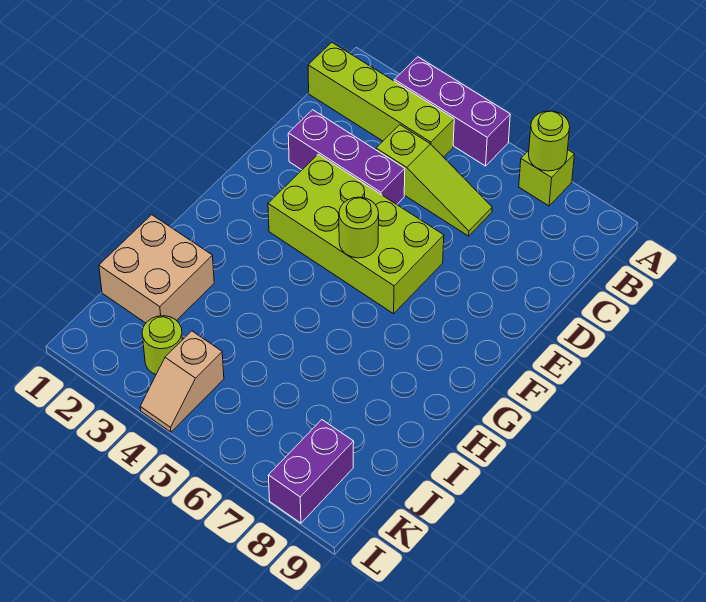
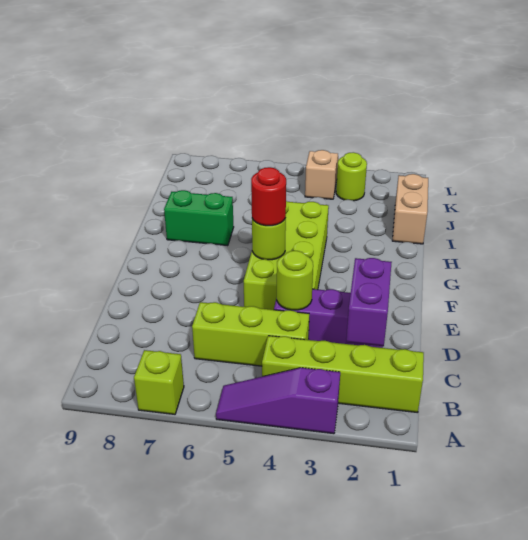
purple brick A3:A5 level 1 -> purple slope A3:A5 level 1 top 3
lime round brick A7 level 2 -> lime round brick D4 level 2
lime slope C4:C6 level 1 top 4 -> lime brick C4:C6 level 1
lime brick E3:F6 level 1 -> lime brick E4:H5 level 1
none -> red round brick F5 level 3
none -> green brick H7:H8 level 1
tan brick I1:J2 level 1 -> tan brick I1:J1 level 1
purple brick K8:L8 level 1 -> purple brick C2:D2 level 2

